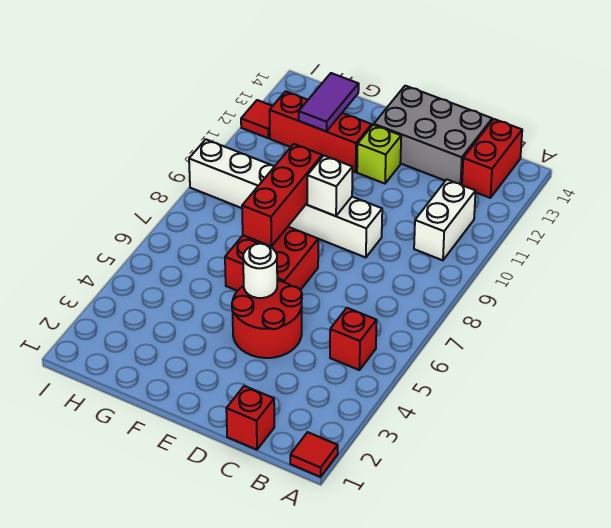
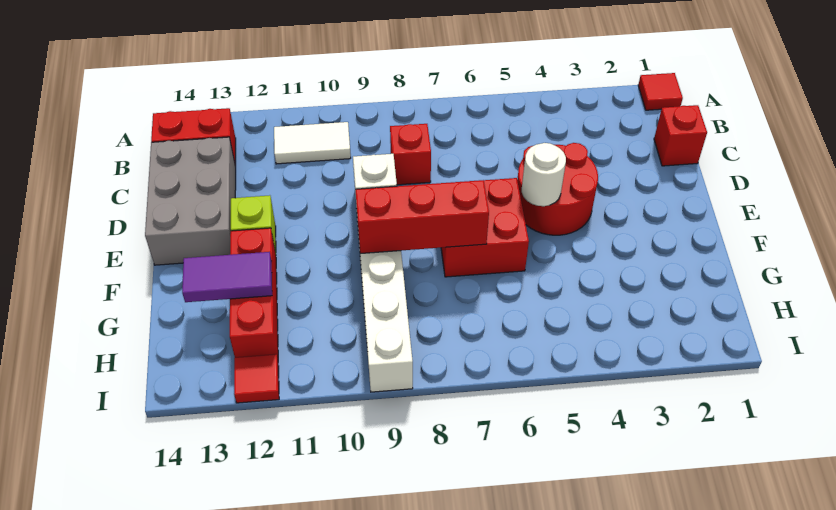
red brick B5 level 1 -> red brick C8 level 1
white brick B10:B11 level 1 -> white tile B10:B11 level 1

